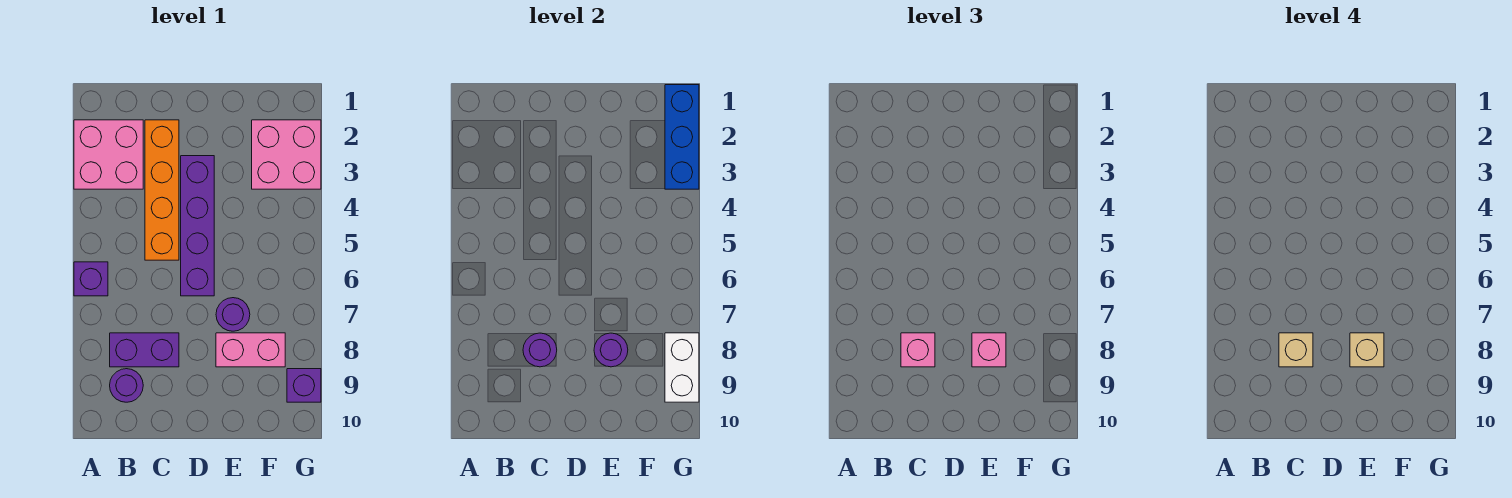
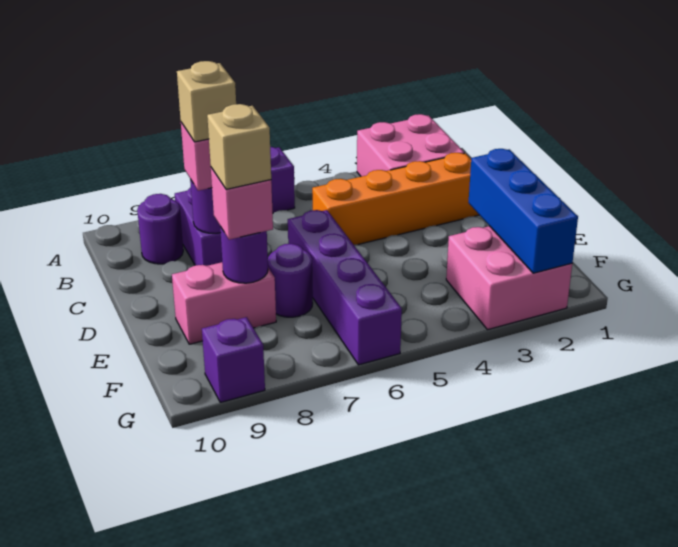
purple brick D3:D6 level 1 -> purple brick D6:G6 level 1
pink brick E8:F8 level 1 -> pink brick E8:E9 level 1
blue brick G1:G3 level 2 -> blue brick E2:G2 level 2
white brick G8:G9 level 2 -> none

